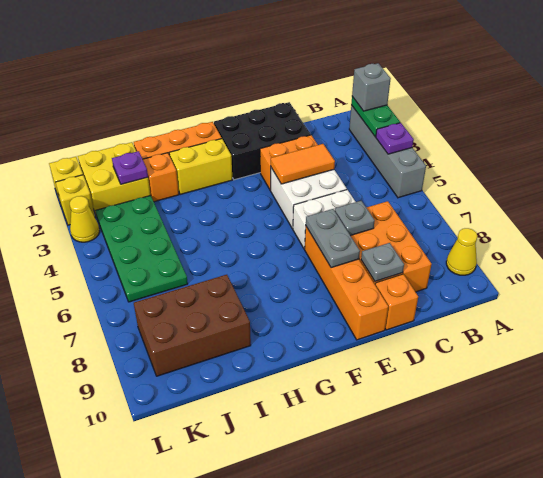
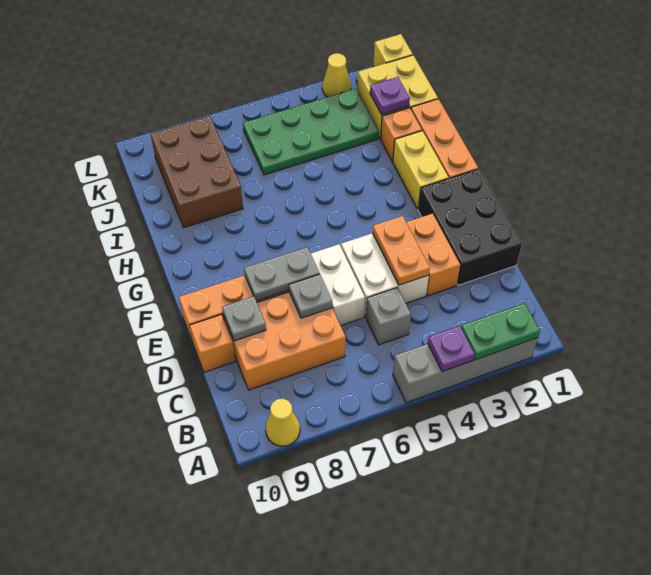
grey brick A2 level 3 -> grey brick C5 level 1
orange tile D4:E4 level 2 -> orange plate D4:E4 level 2
yellow brick L2 level 1 -> none

